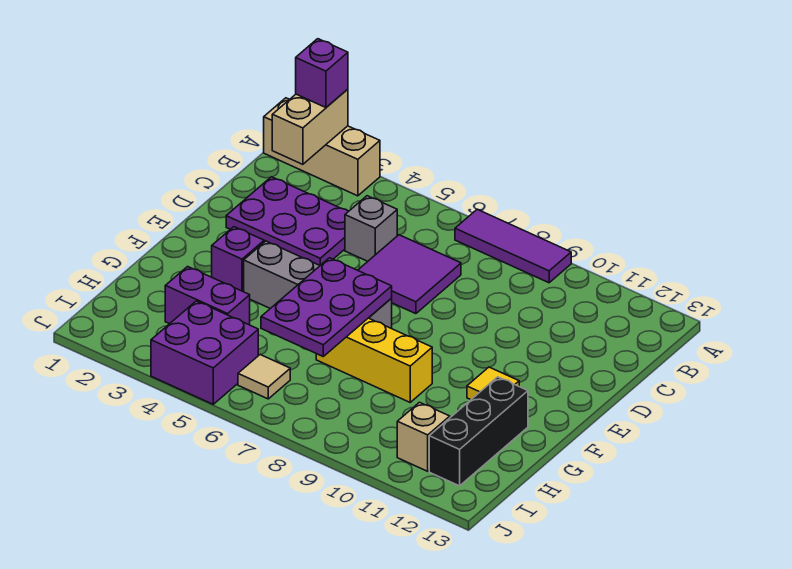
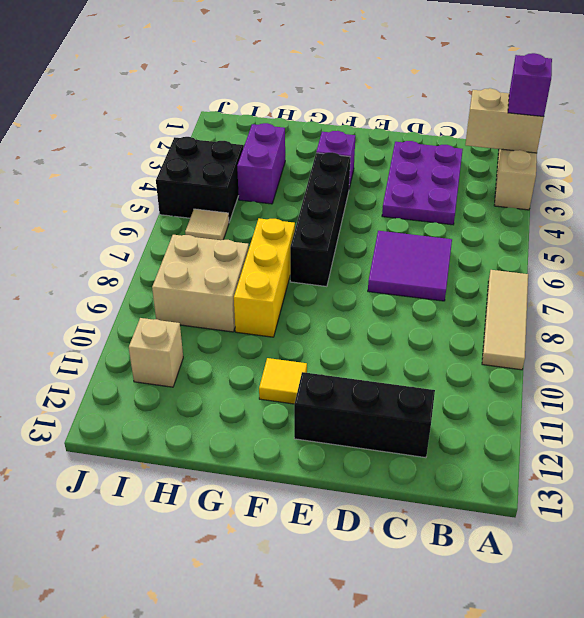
purple tile A7:A9 level 1 -> tan tile A7:A9 level 1
grey brick C5 level 1 -> none
grey brick F4:F7 level 1 -> black brick F4:F7 level 1
purple plate F6:H7 level 2 -> none
black brick G12:I12 level 1 -> black brick C12:E12 level 1
none -> tan brick H8:I9 level 1
purple brick I4:J5 level 1 -> black brick I4:J5 level 1

